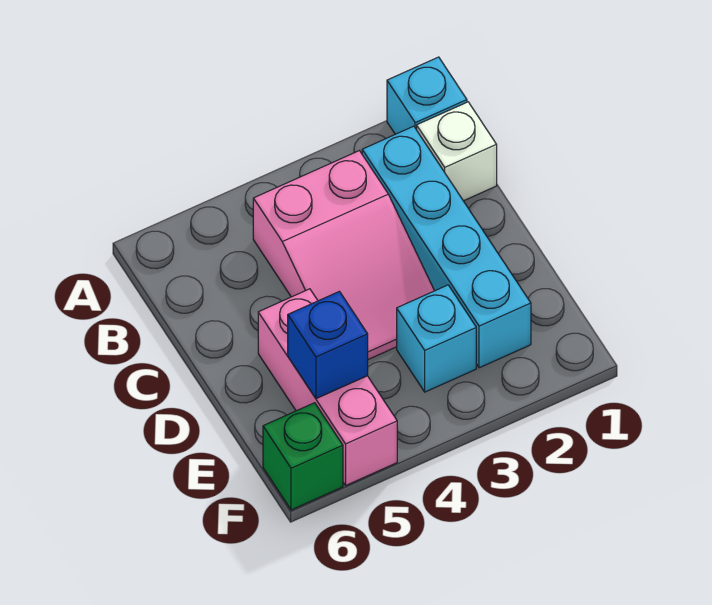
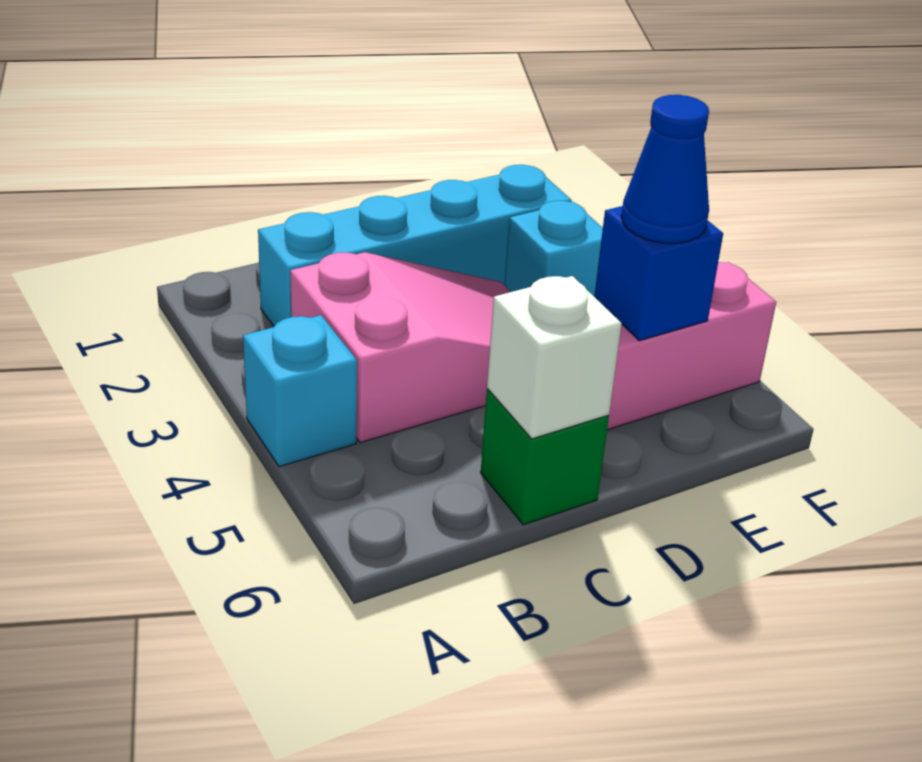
cyan brick A1 level 1 -> cyan brick A4 level 1
white brick B1 level 1 -> white brick C6 level 2
none -> blue cone E5 level 3
green brick F6 level 1 -> green brick C6 level 1

